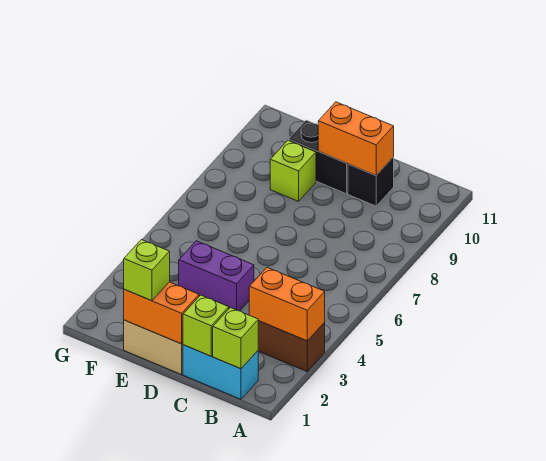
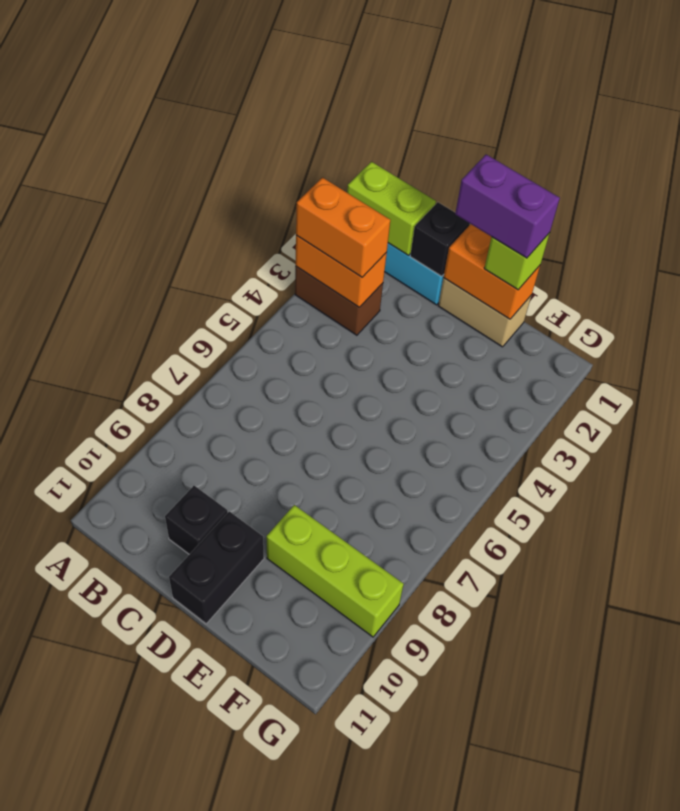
lime brick B1 level 2 -> lime brick A1:B1 level 2
lime brick C1 level 2 -> black brick C1 level 2
orange brick C10:D10 level 2 -> orange brick A3:B3 level 3
purple brick D4:E4 level 1 -> purple brick D1:E1 level 4
black brick D10:E10 level 1 -> black brick D10:D11 level 1
lime brick E9 level 1 -> lime brick E9:G9 level 1

